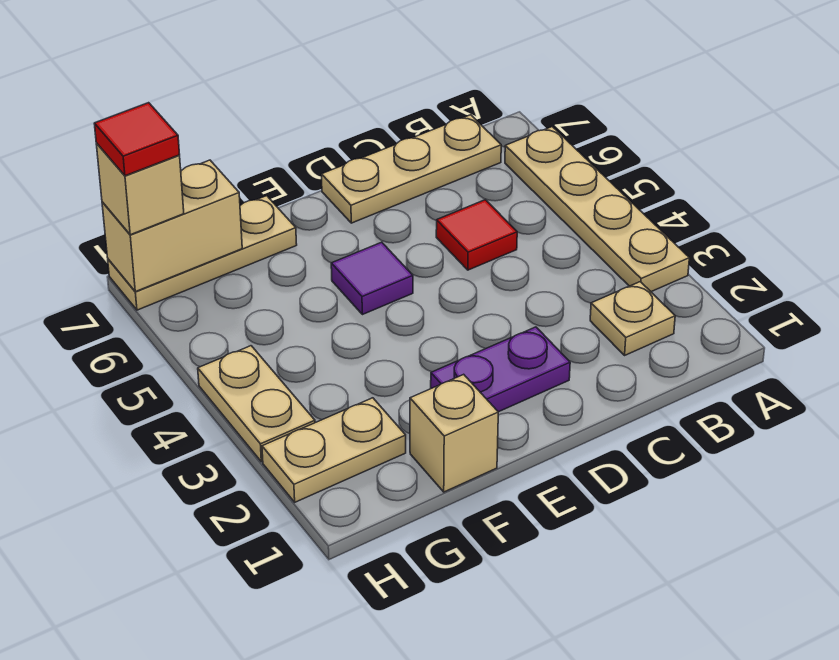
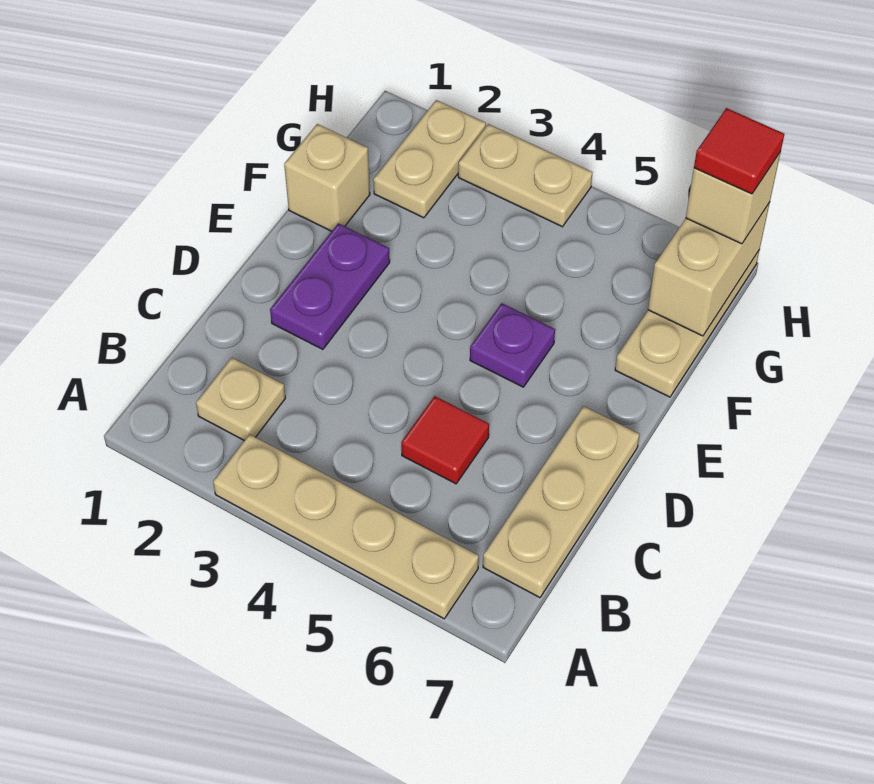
purple tile E5 level 1 -> purple plate E5 level 1

